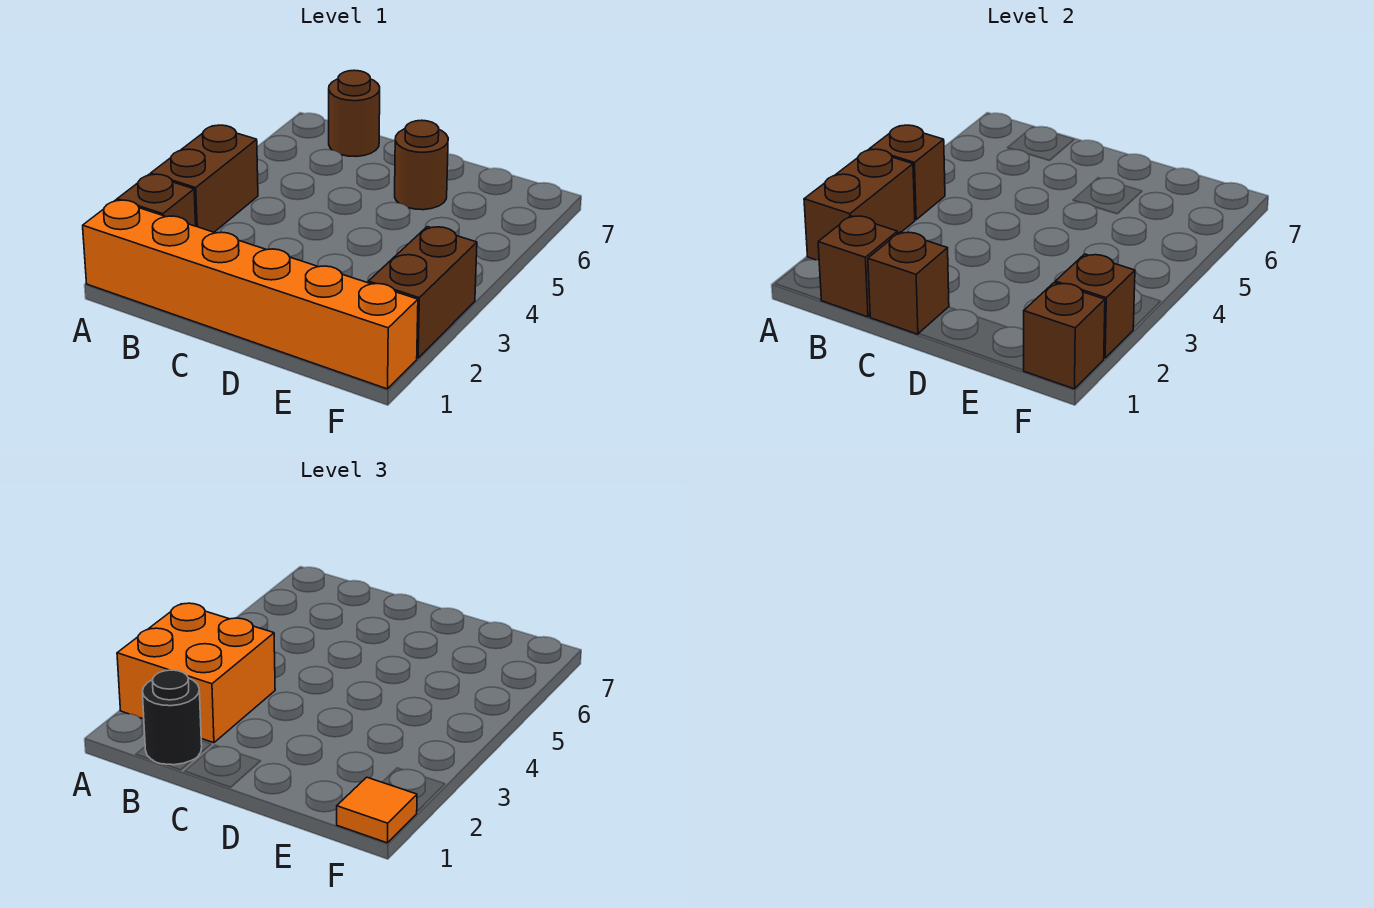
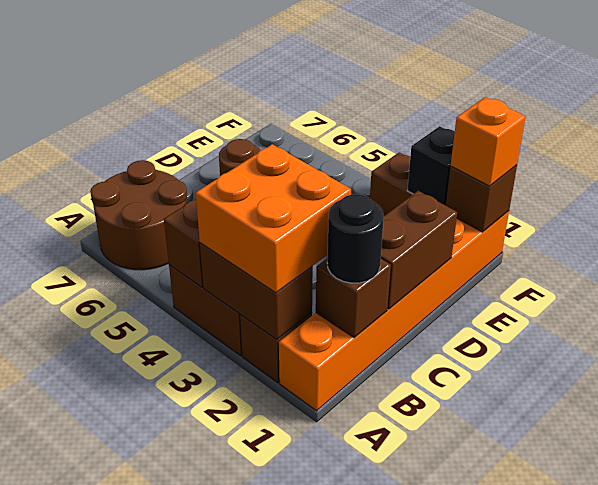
brown round brick B7 level 1 -> brown round brick A6:B7 level 1
brown brick C1 level 2 -> brown brick C1:D1 level 2
orange tile F1 level 3 -> orange brick F1 level 3
brown brick F2 level 2 -> black brick F2 level 2

